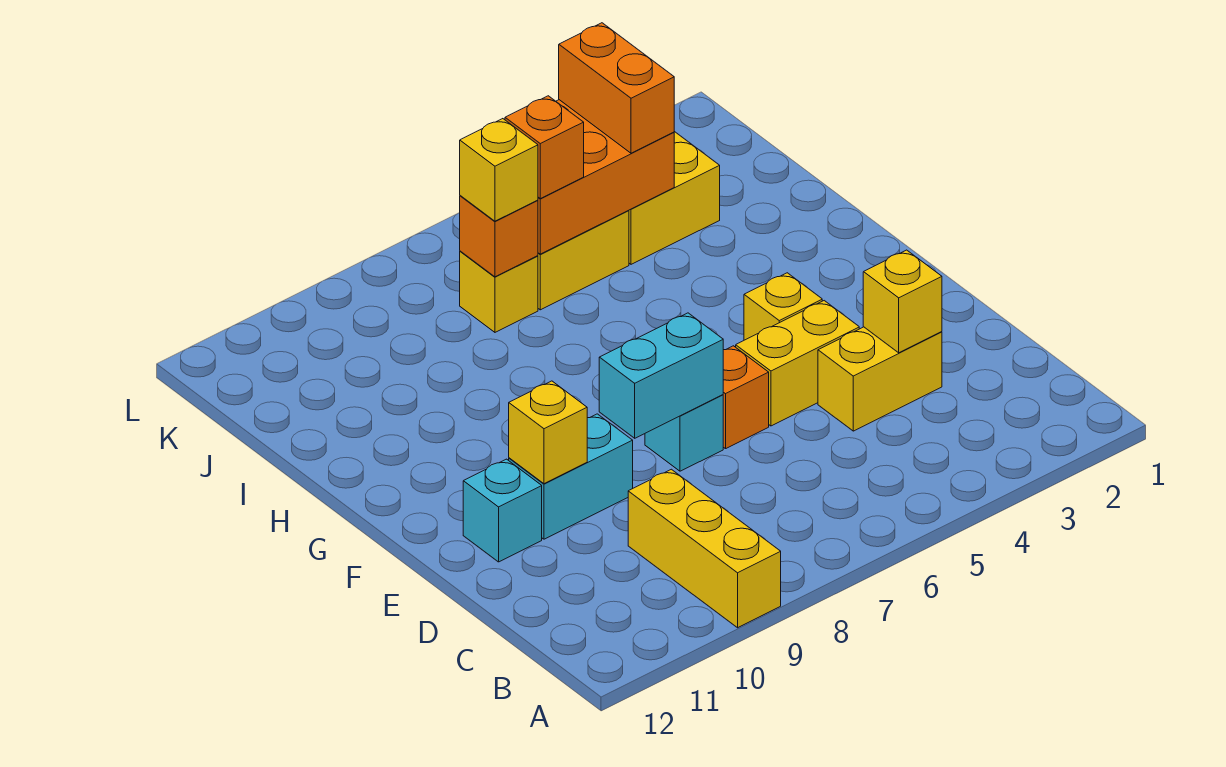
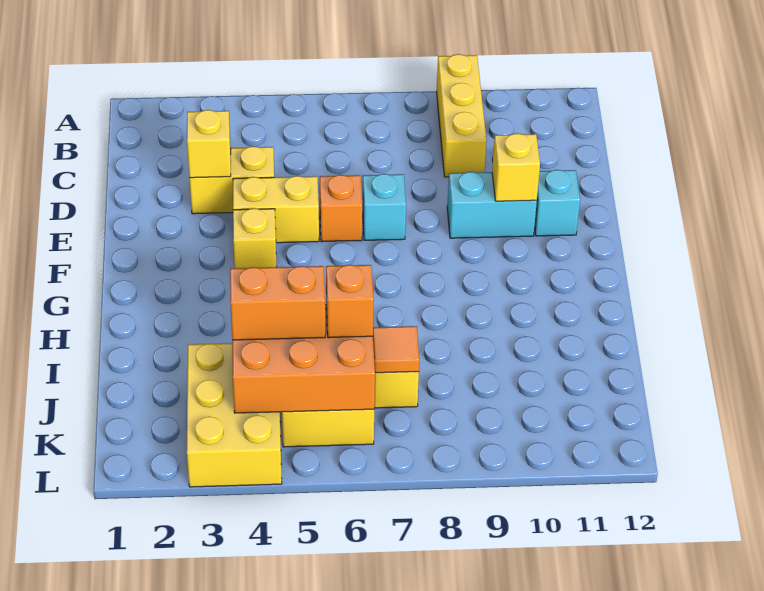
cyan brick E7:E8 level 2 -> none
orange brick J4:K4 level 3 -> orange brick J4:J5 level 3
orange brick J7 level 2 -> orange tile J7 level 2
yellow brick J7 level 3 -> none

